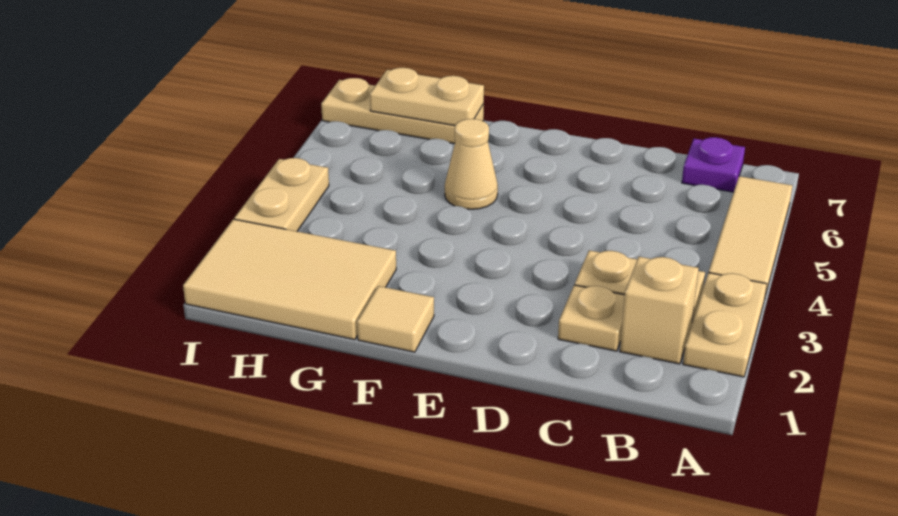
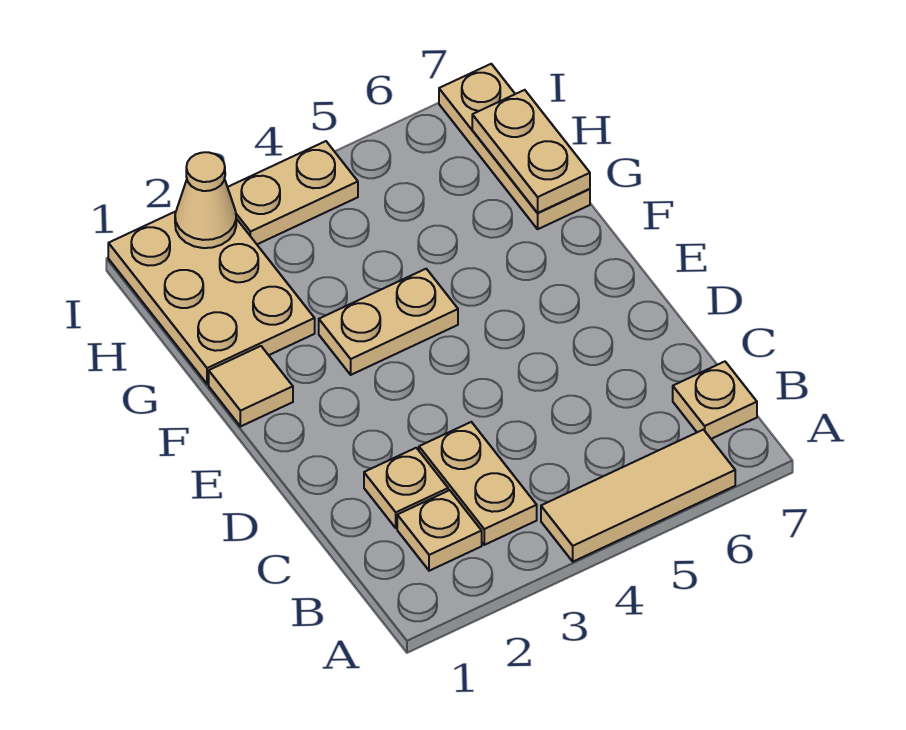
tan plate A2:A3 level 1 -> tan plate F3:F4 level 1
tan brick B2 level 1 -> tan plate B2 level 1
purple plate B7 level 1 -> tan plate B7 level 1
tan cone F5 level 1 -> tan cone I2 level 2
tan tile G1:I2 level 1 -> tan plate G1:I2 level 1

